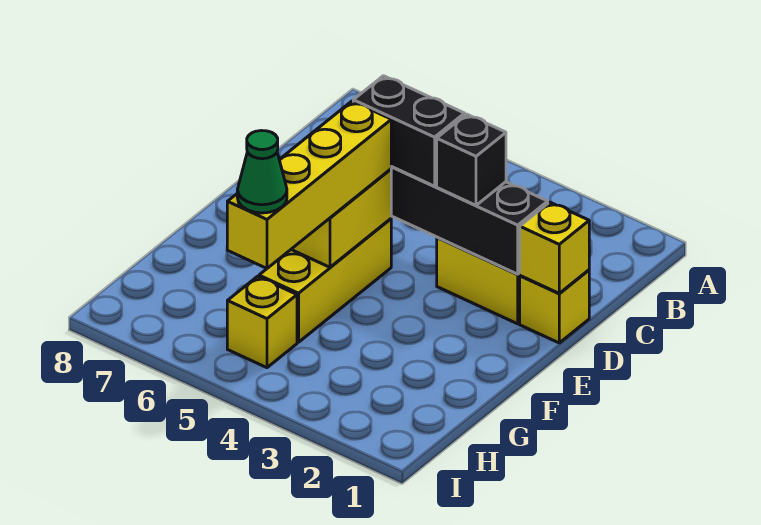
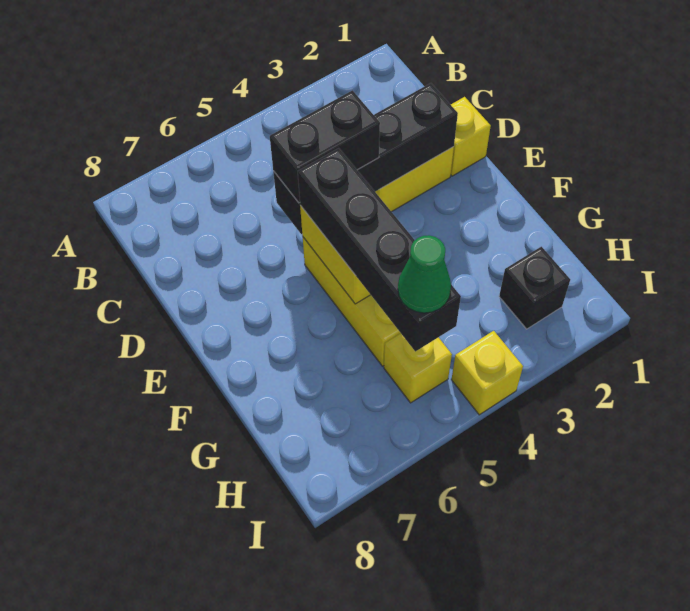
yellow brick D1 level 2 -> yellow brick I4 level 1
black brick D3 level 3 -> black brick H2 level 1
yellow brick E5:H5 level 3 -> black brick E5:H5 level 3

